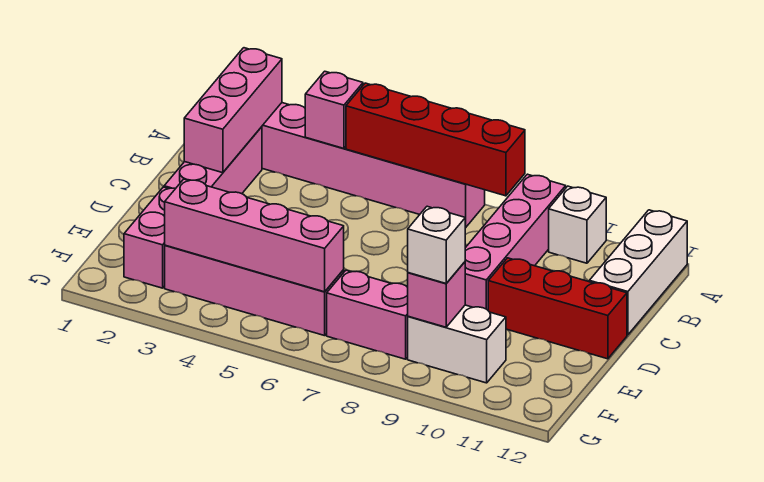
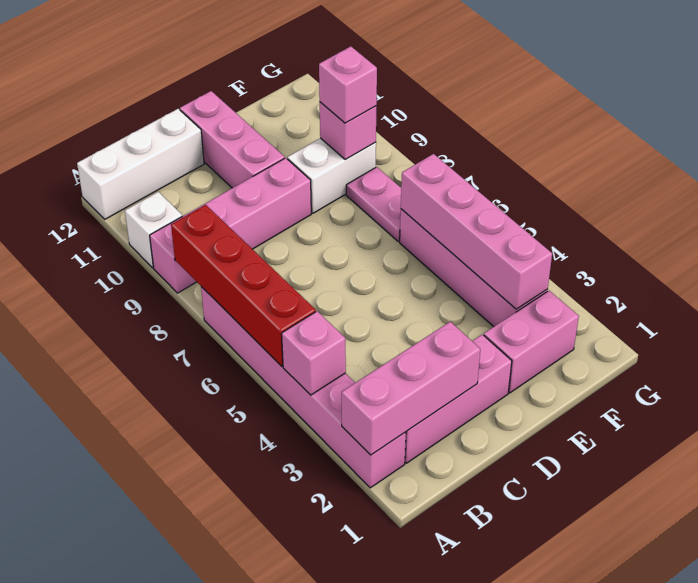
red brick D10:D12 level 1 -> pink brick D10:D12 level 1
pink brick F7:F8 level 1 -> pink plate F7:F8 level 1
white brick F9:F10 level 1 -> white brick E9:F9 level 1
white brick F9 level 3 -> pink brick F9 level 3

